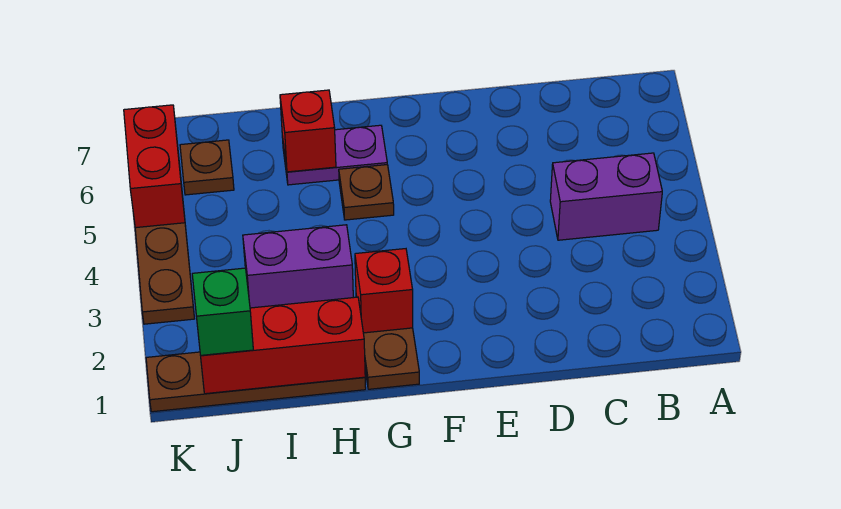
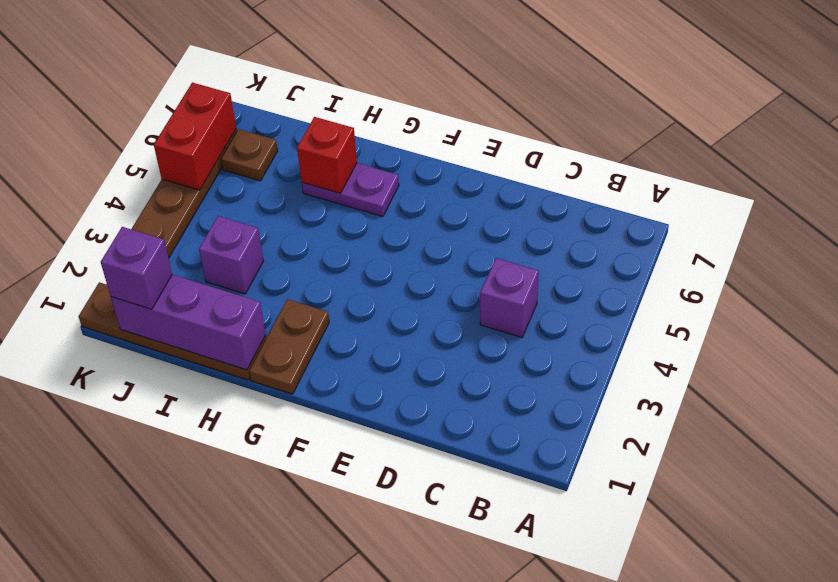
purple brick B4:C4 level 1 -> purple brick C4 level 1
red brick G2 level 2 -> none
brown plate G5 level 1 -> none
red brick H1:J1 level 2 -> purple brick H1:J1 level 2
purple brick H3:I3 level 1 -> purple brick I3 level 1
green brick J1 level 3 -> purple brick J1 level 3

